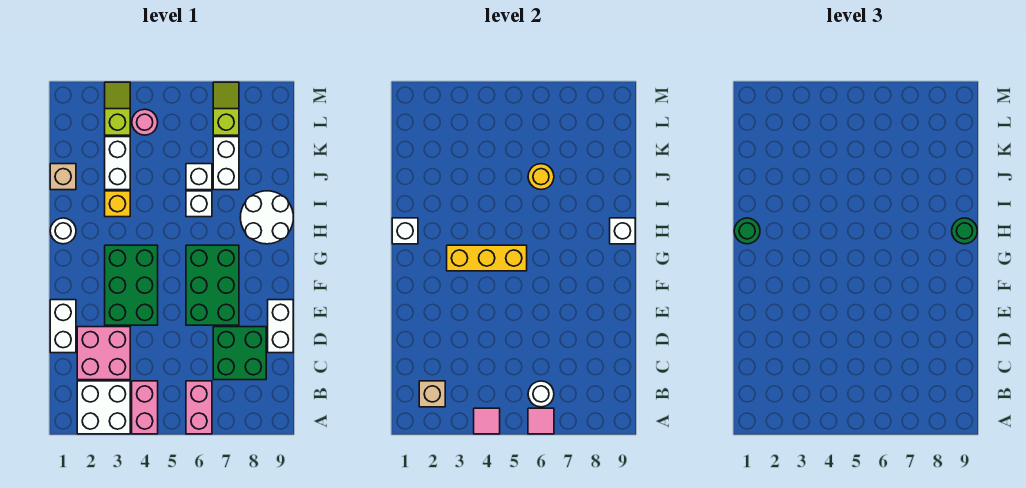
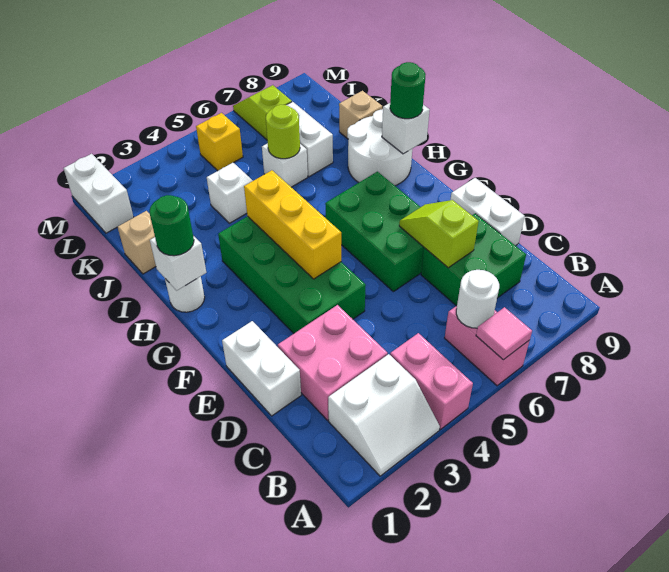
white brick A2:B3 level 1 -> white slope A2:B3 level 1 top B
pink tile A4 level 2 -> none
tan brick B2 level 2 -> tan brick J9 level 1
green brick E3:G4 level 1 -> green brick E3:H4 level 1
yellow brick G3:G5 level 2 -> yellow brick F4:H4 level 2
yellow brick I3 level 1 -> yellow brick L5 level 1
white brick I6 level 1 -> white brick J4 level 1
white brick J3:K3 level 1 -> white brick L1:M1 level 1
yellow round brick J6 level 2 -> lime round brick J6 level 2
lime slope L3:M3 level 1 top L -> lime slope D7:E7 level 2 top D
pink round brick L4 level 1 -> none

